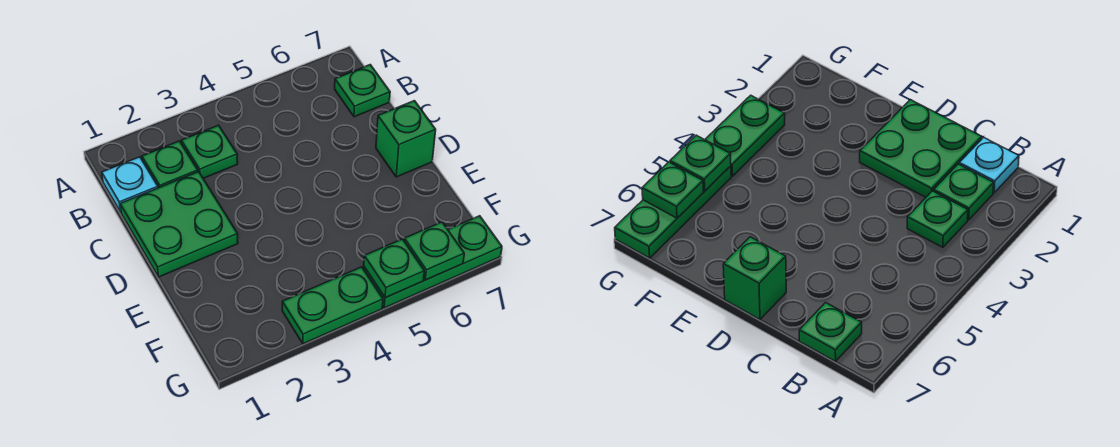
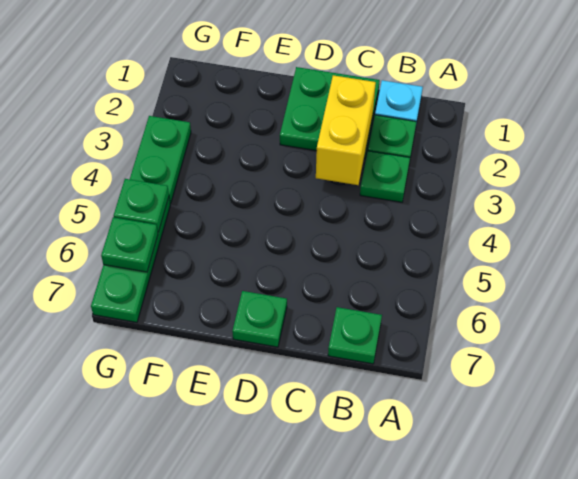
none -> yellow brick C2:C3 level 2
green brick D7 level 1 -> green plate D7 level 1

